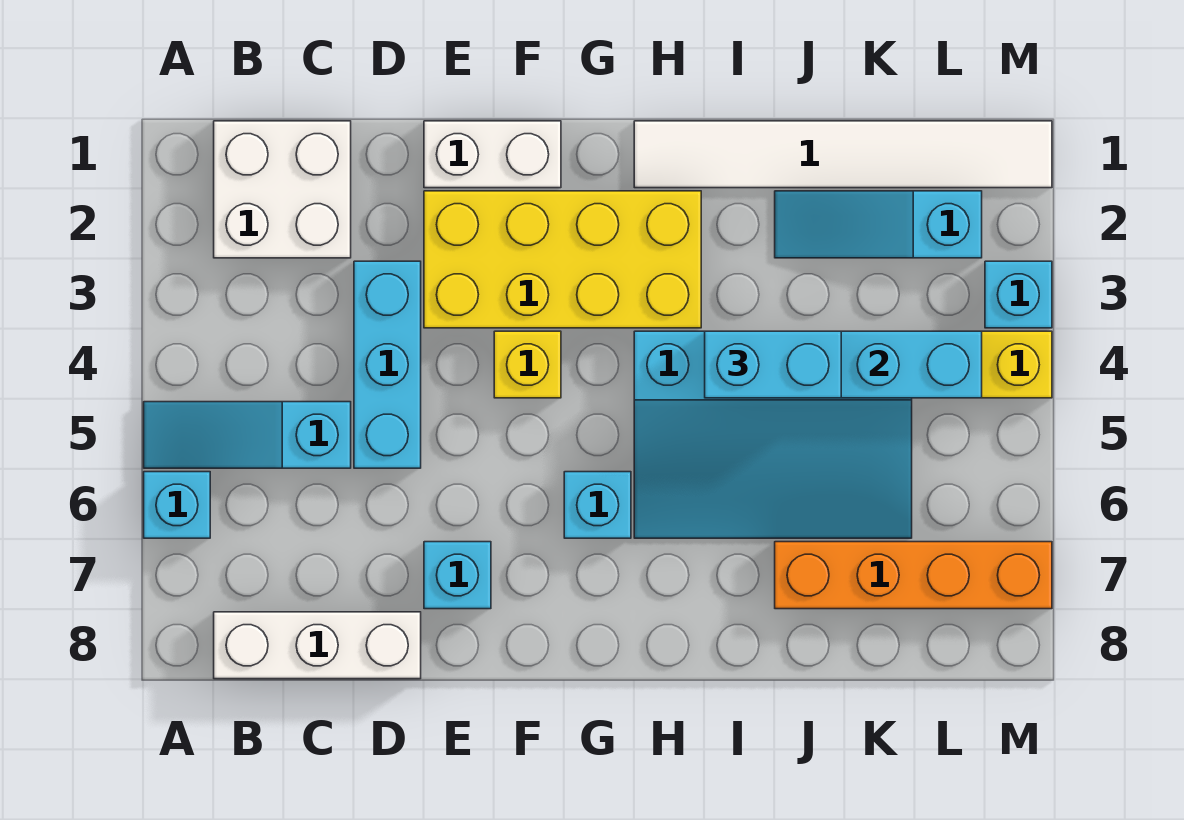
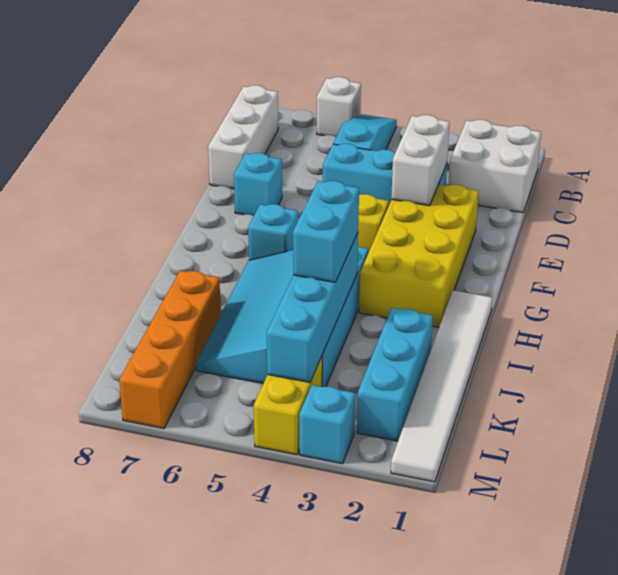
cyan brick A6 level 1 -> white brick A6 level 1
white brick E1:F1 level 1 -> white brick D3:E3 level 2
cyan slope J2:L2 level 1 top L -> cyan brick J2:L2 level 1

